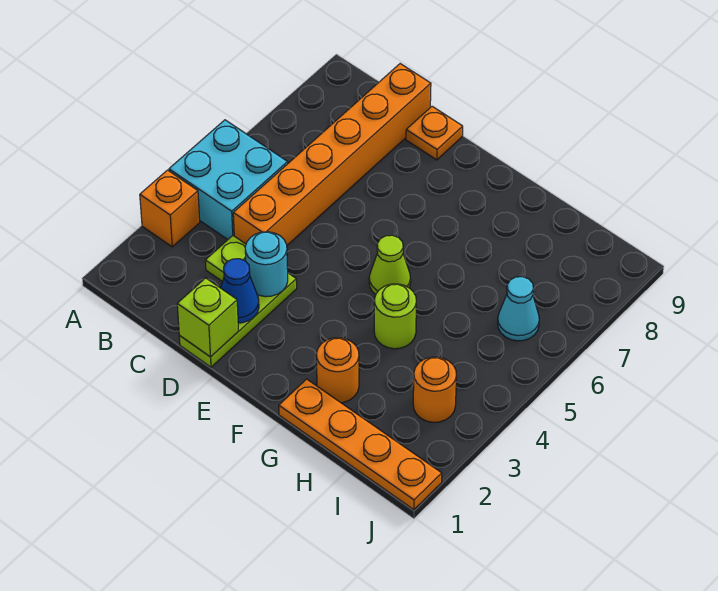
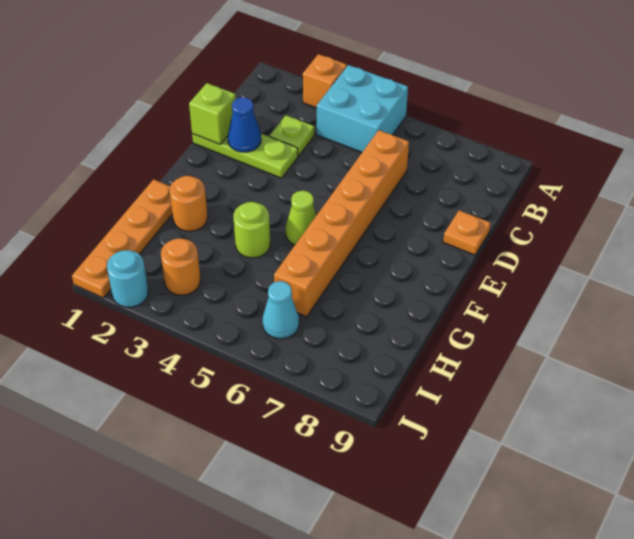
orange brick C4:C9 level 1 -> orange brick C6:H6 level 1
cyan round brick D3 level 2 -> cyan round brick J2 level 1

